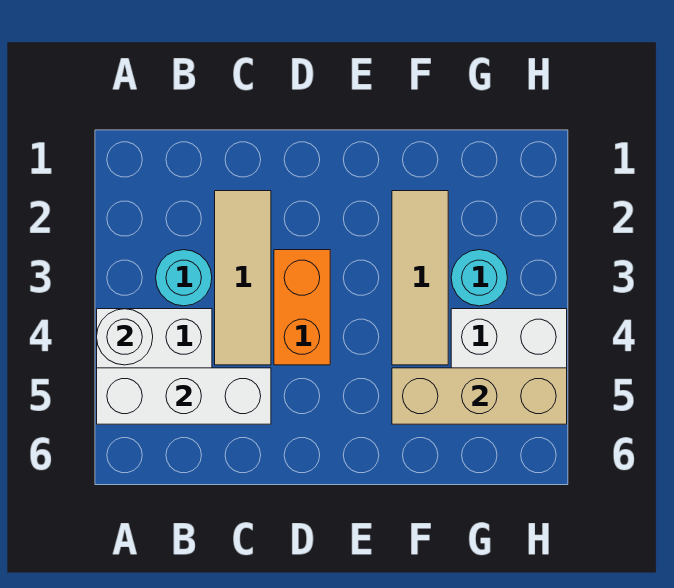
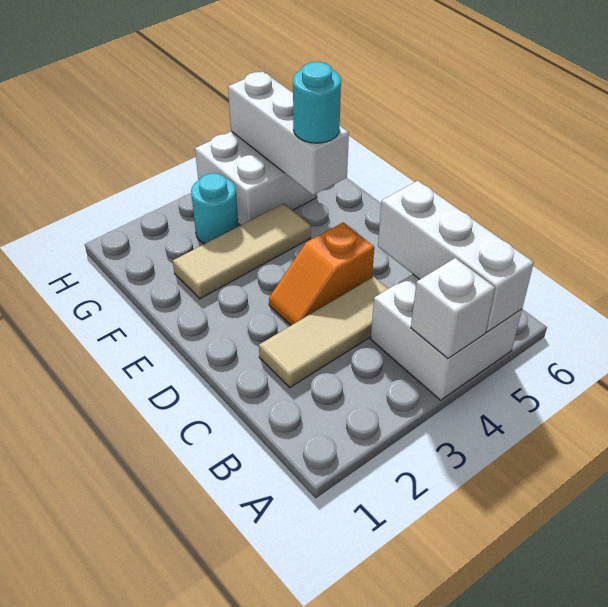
white round brick A4 level 2 -> white brick A4 level 2
cyan round brick B3 level 1 -> cyan round brick F5 level 3
orange brick D3:D4 level 1 -> orange slope D3:D4 level 1 top 4
tan brick F5:H5 level 2 -> white brick F5:H5 level 2

